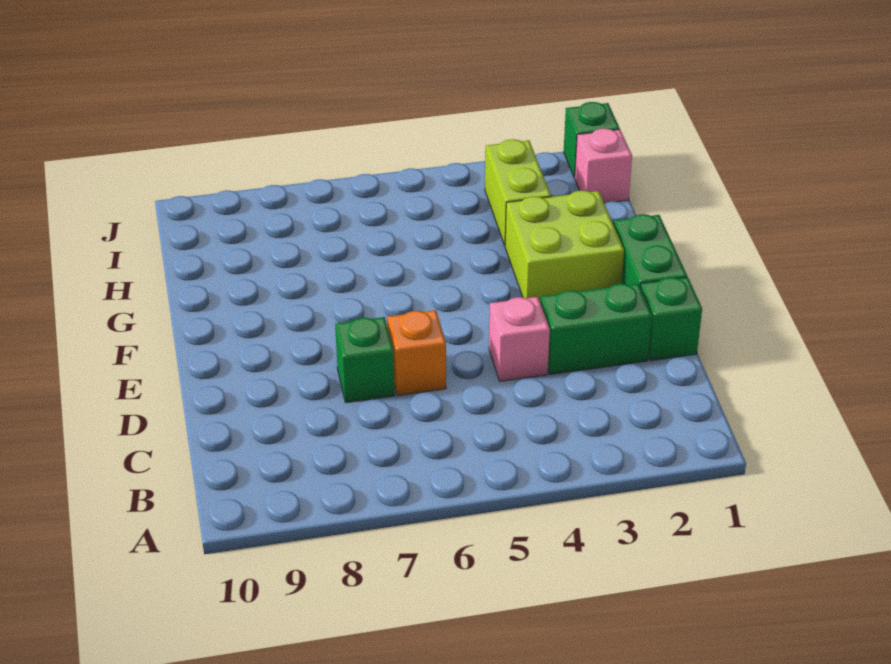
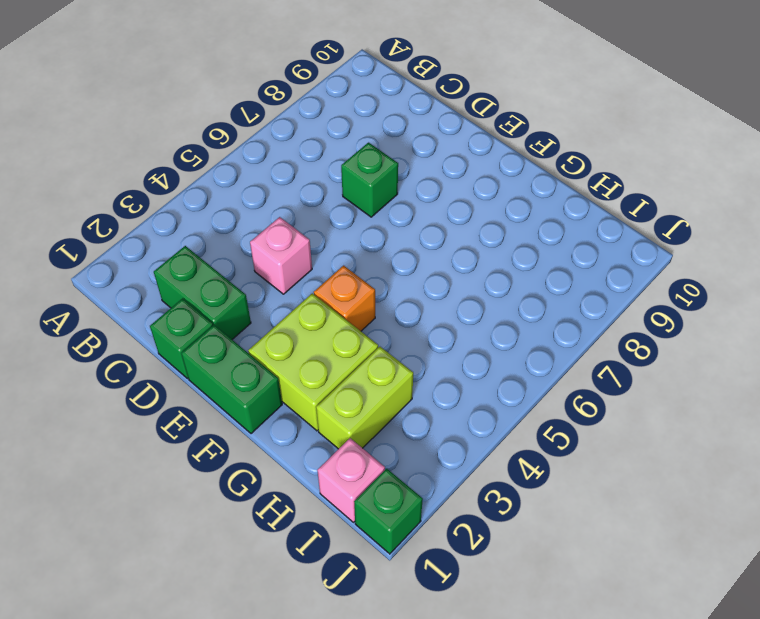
green brick D2:D3 level 1 -> green brick C2:D2 level 1
orange brick D6 level 1 -> orange brick F4 level 1
lime brick H3:I3 level 1 -> lime brick H2:H3 level 1

